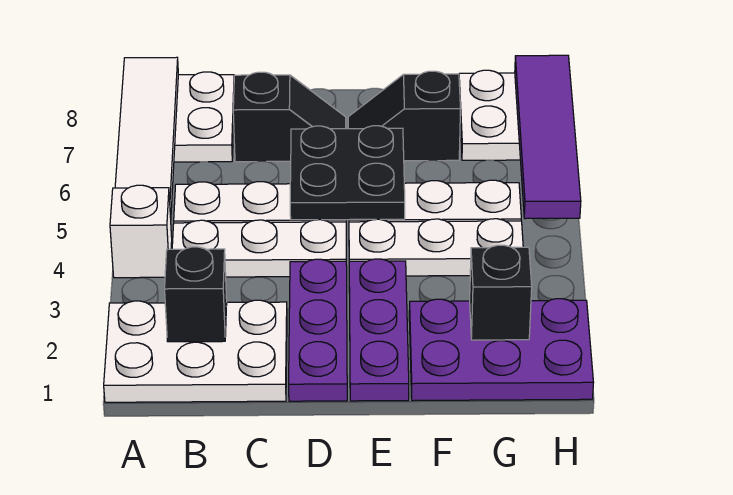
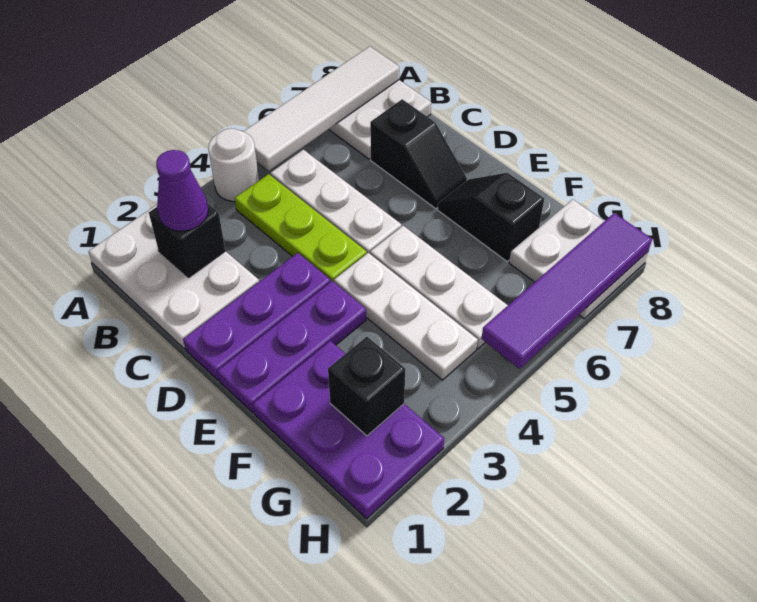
white brick A4 level 1 -> white round brick A4 level 1
none -> purple cone B2 level 3
white plate B4:D4 level 1 -> lime plate B4:D4 level 1
black plate D5:E6 level 2 -> none

